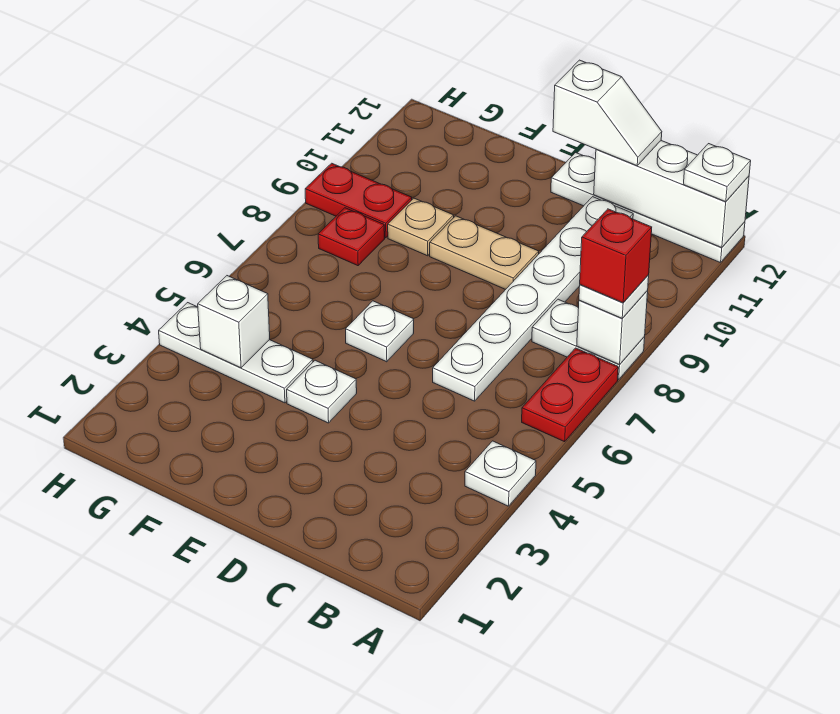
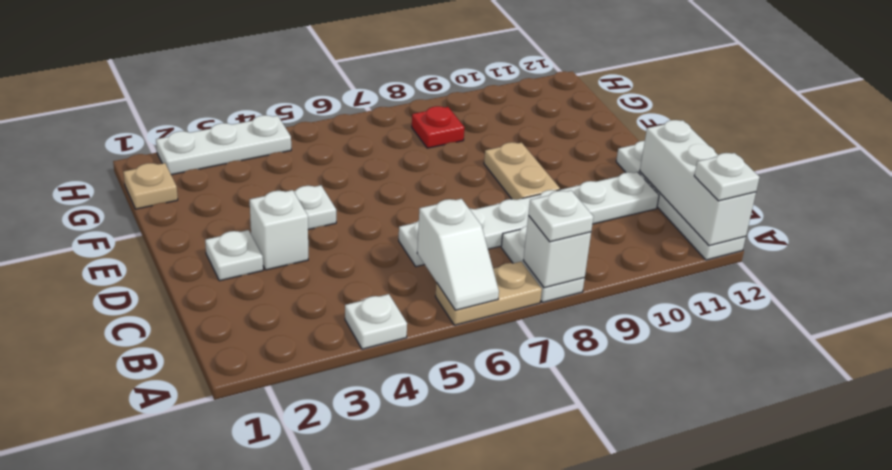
red plate A6:A7 level 1 -> tan plate A6:A7 level 1
red brick A8 level 4 -> none
white slope C12:D12 level 3 top D -> white slope A6:B6 level 2 top B
white plate E6 level 1 -> white plate D2 level 1
white plate F4:H4 level 1 -> white plate H2:H4 level 1
tan plate F9 level 1 -> tan plate G1 level 1
white brick G4 level 2 -> white brick D3 level 1
red plate G9:H9 level 1 -> none

